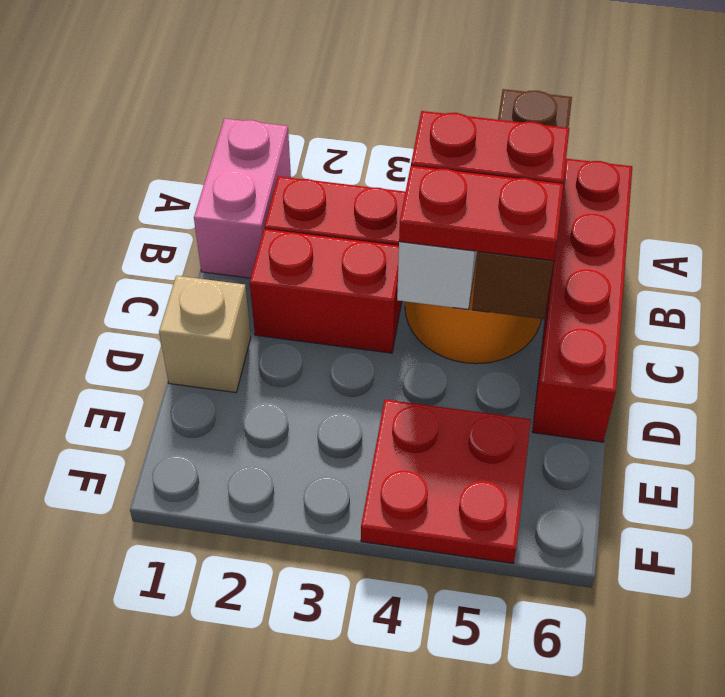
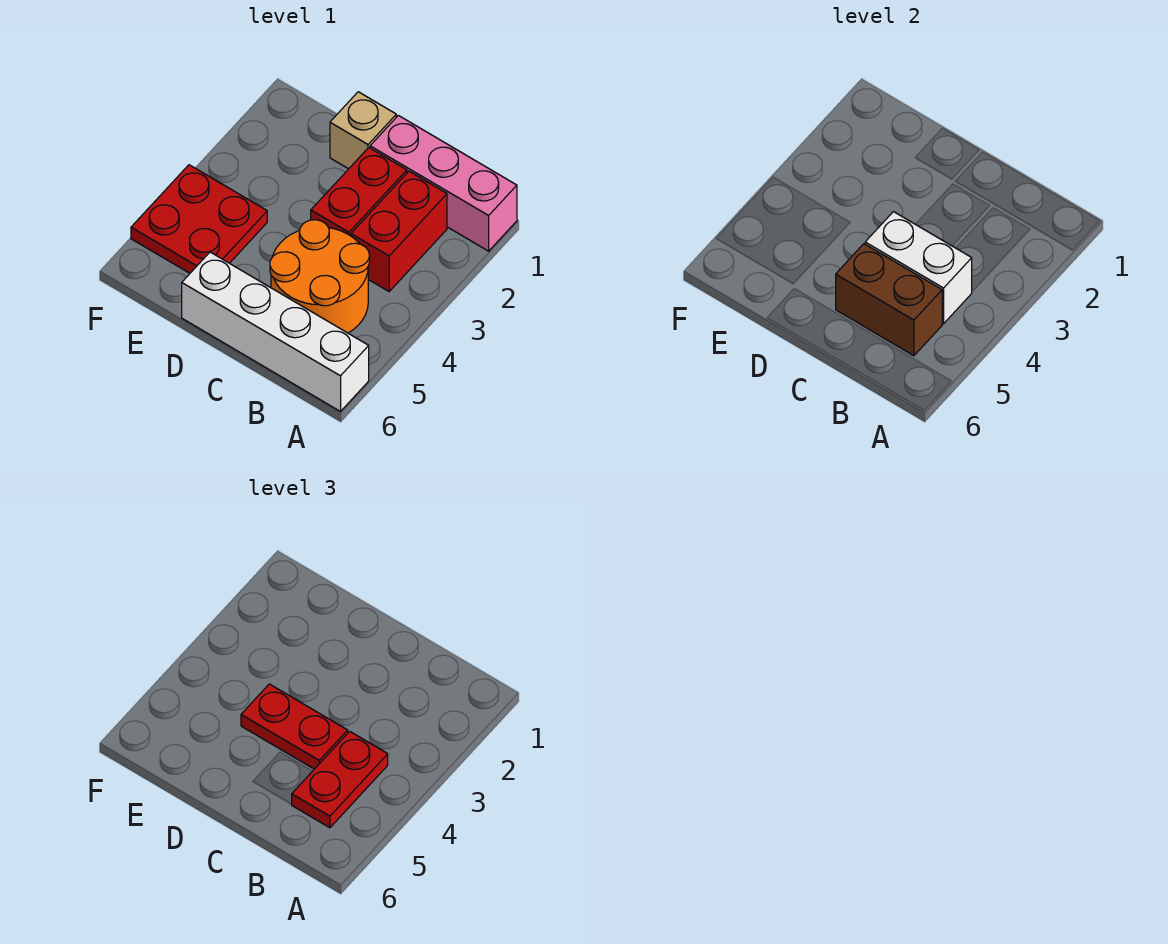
pink brick A1:B1 level 1 -> pink brick A1:C1 level 1
brown brick A5:C5 level 2 -> brown brick B5:C5 level 2
red brick A6:D6 level 1 -> white brick A6:D6 level 1
red plate C4:C5 level 3 -> red plate C4:D4 level 3

